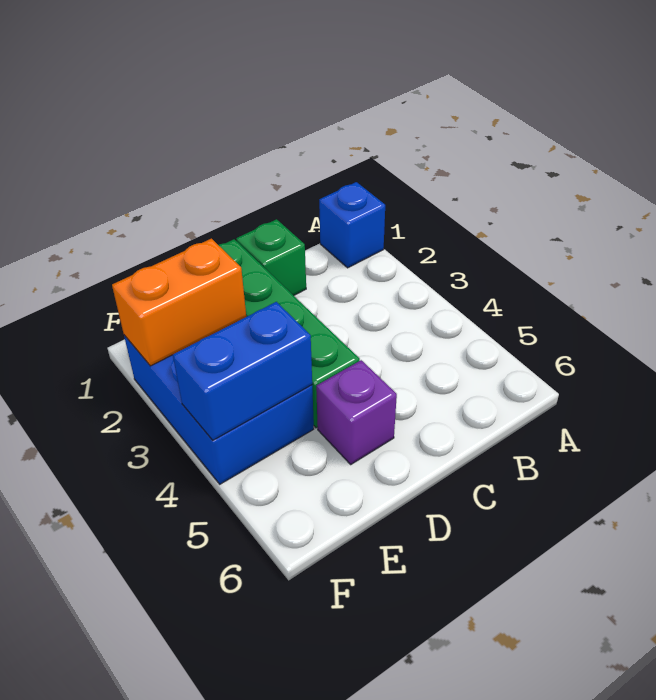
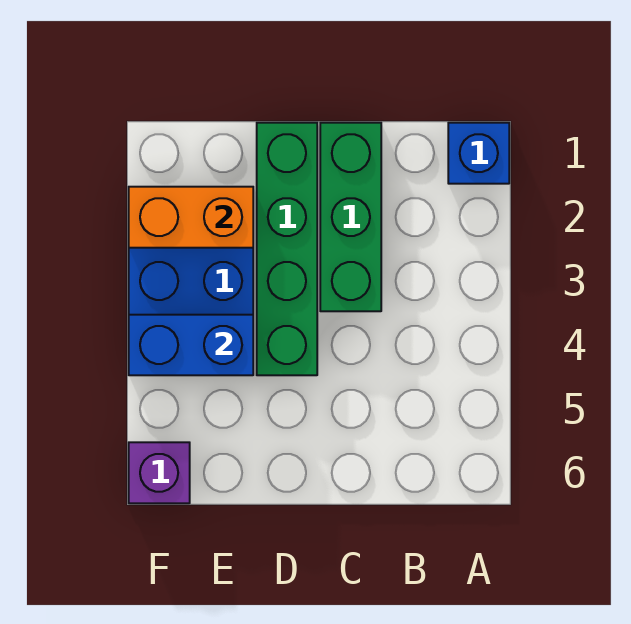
green brick C1 level 1 -> green brick C1:C3 level 1
purple brick D5 level 1 -> purple brick F6 level 1

